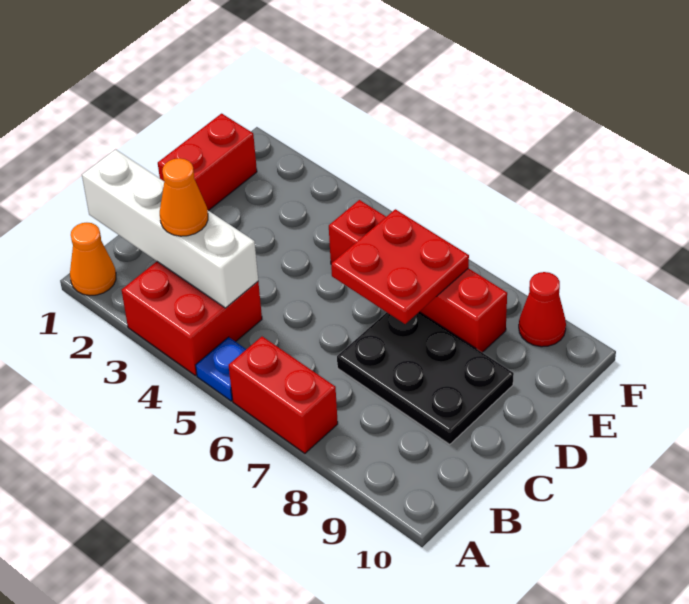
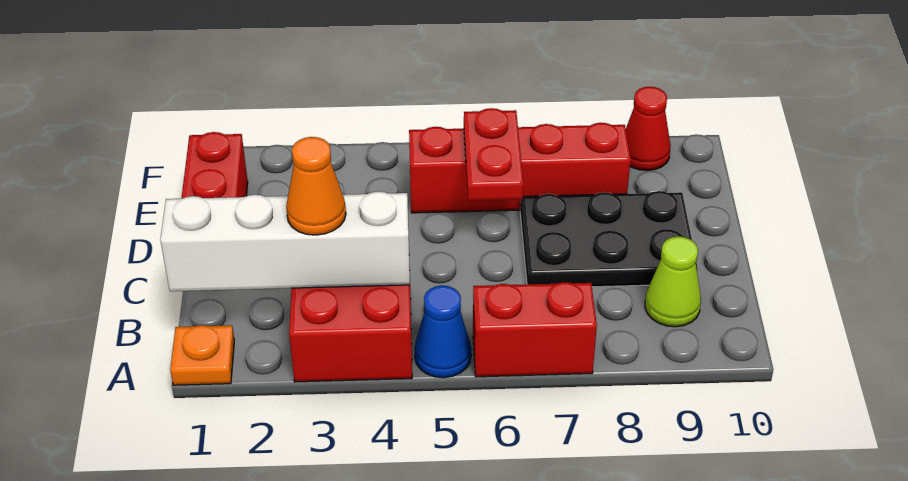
orange cone A1 level 1 -> orange plate A1 level 1
blue plate A5 level 1 -> blue cone A5 level 1
none -> lime cone B9 level 1
red plate D6:E7 level 2 -> red plate D6:E6 level 2

